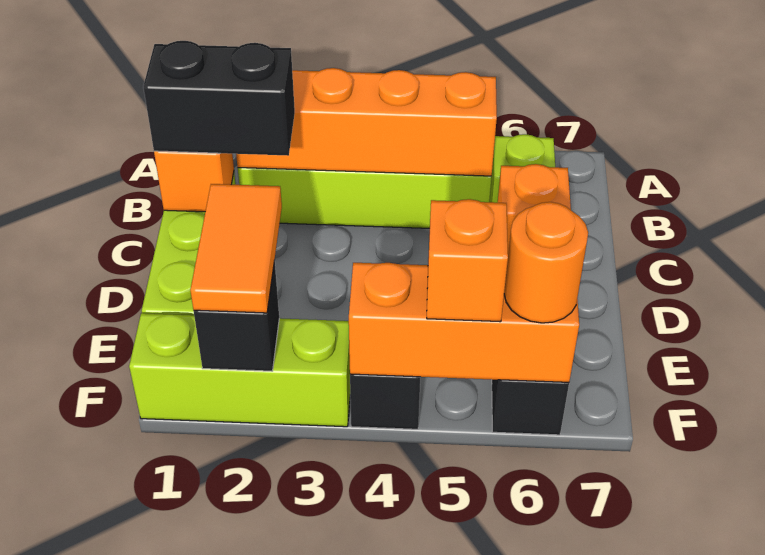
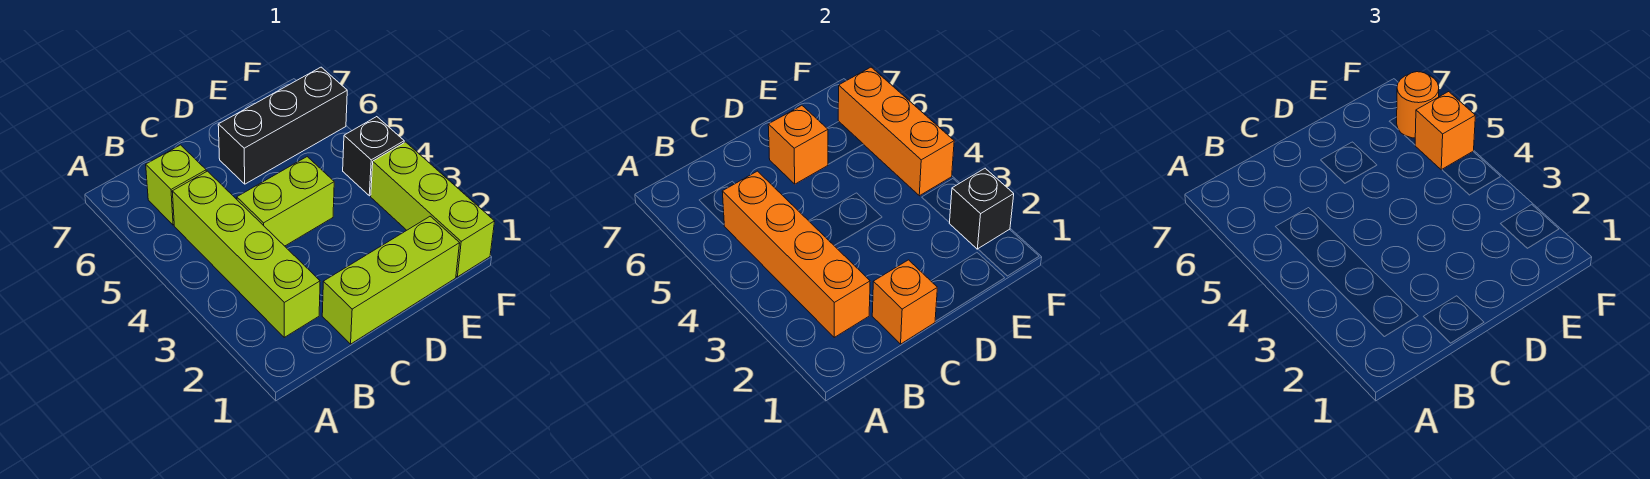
black brick C1:C2 level 3 -> none
none -> lime brick C4:D4 level 1
orange tile E2:F2 level 3 -> none

